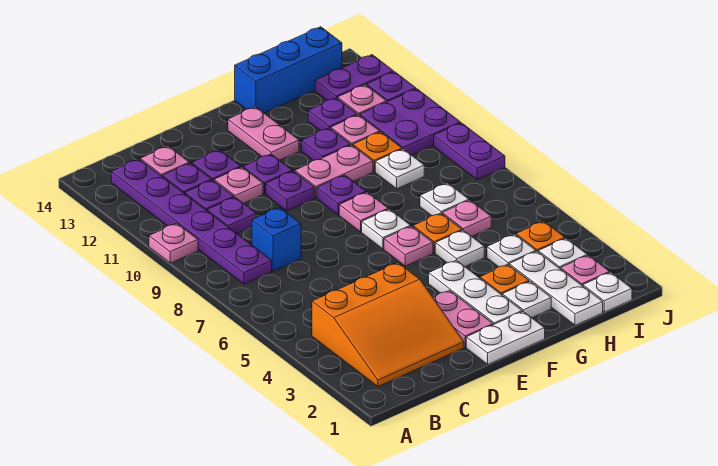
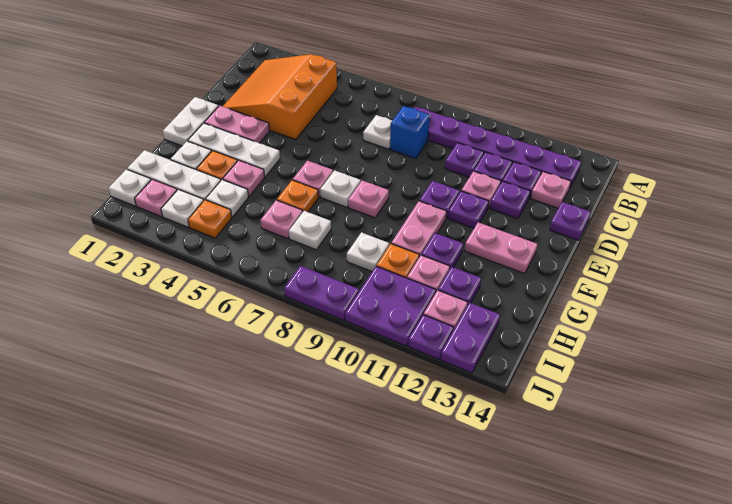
pink plate A10 level 1 -> pink plate G4 level 1
purple plate F9 level 1 -> purple plate D14 level 1
white plate G5 level 1 -> white plate C7 level 1
blue brick G14:I14 level 1 -> none

